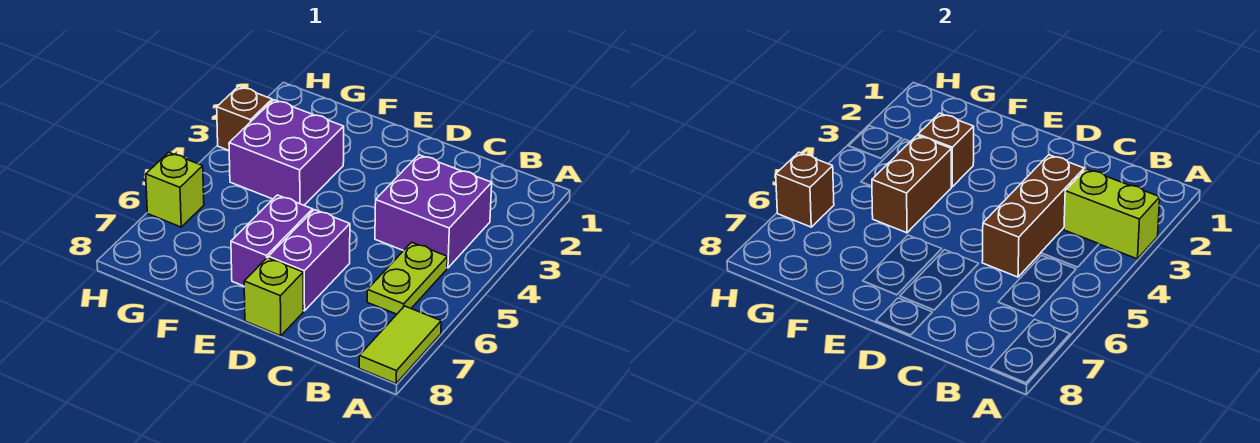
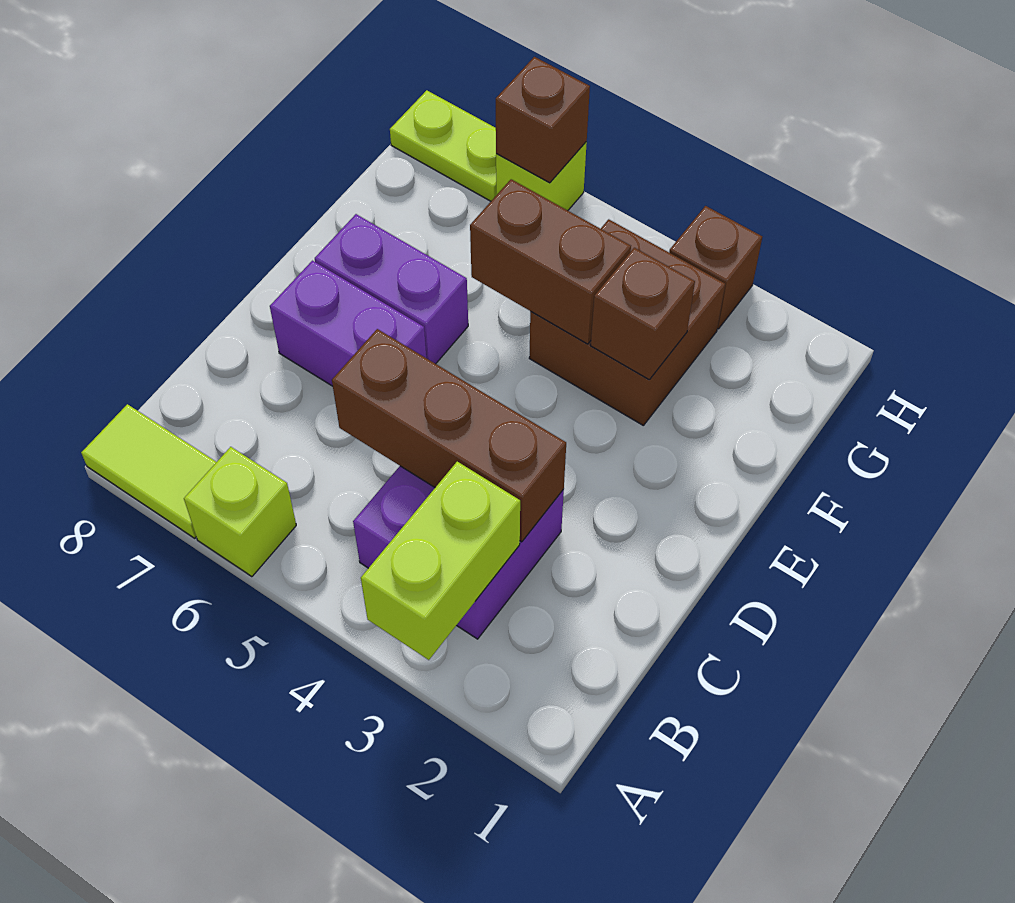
lime plate B5:B6 level 1 -> lime plate H7:H8 level 1
lime brick D8 level 1 -> lime brick A6 level 1
purple brick F3:G4 level 1 -> brown brick F3:G4 level 1

